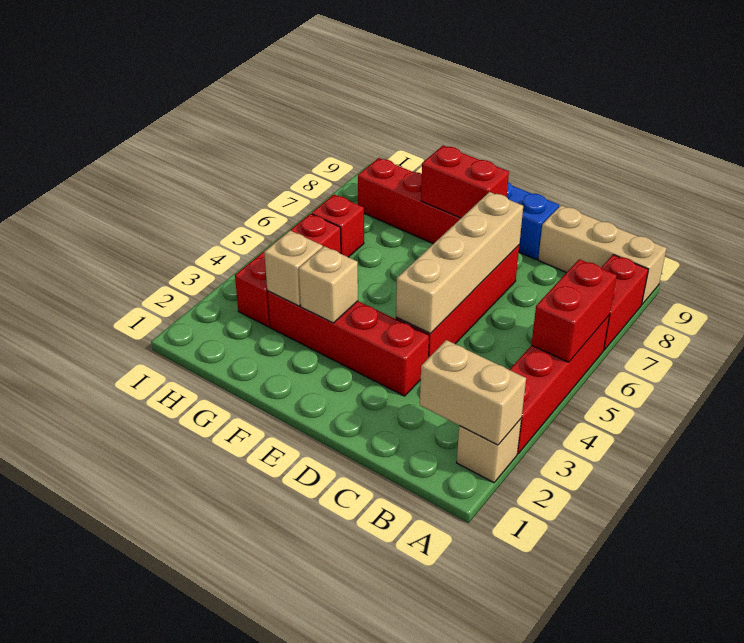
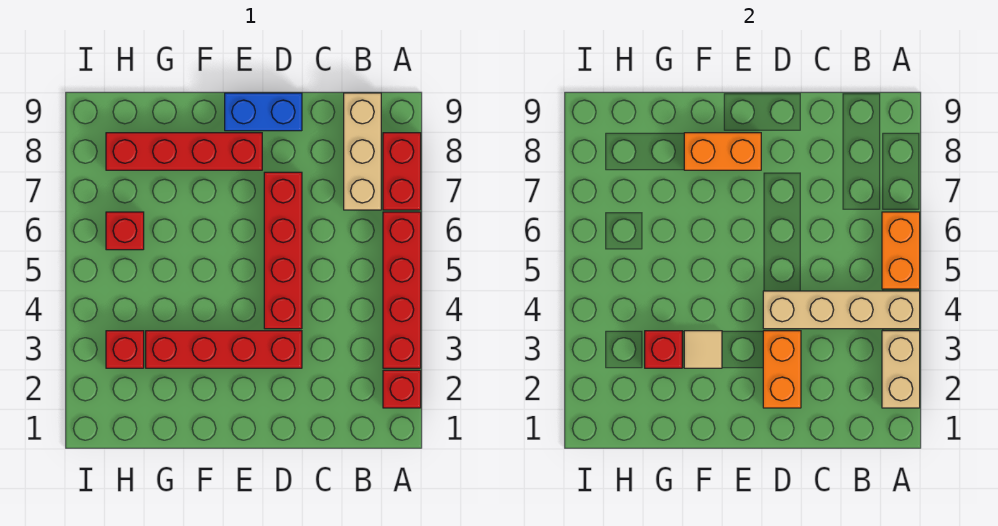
tan brick A2 level 1 -> red brick A2 level 1
tan brick A2:B2 level 2 -> tan brick A2:A3 level 2
red brick A5:A6 level 2 -> orange brick A5:A6 level 2
tan brick A9:C9 level 1 -> tan brick B7:B9 level 1
none -> orange brick D2:D3 level 2
tan brick D4:D7 level 2 -> tan brick A4:D4 level 2
red brick E8:F8 level 2 -> orange brick E8:F8 level 2
tan brick F3 level 2 -> tan tile F3 level 2
tan brick G3 level 2 -> red brick G3 level 2
red brick H3:H5 level 1 -> red brick H3 level 1

